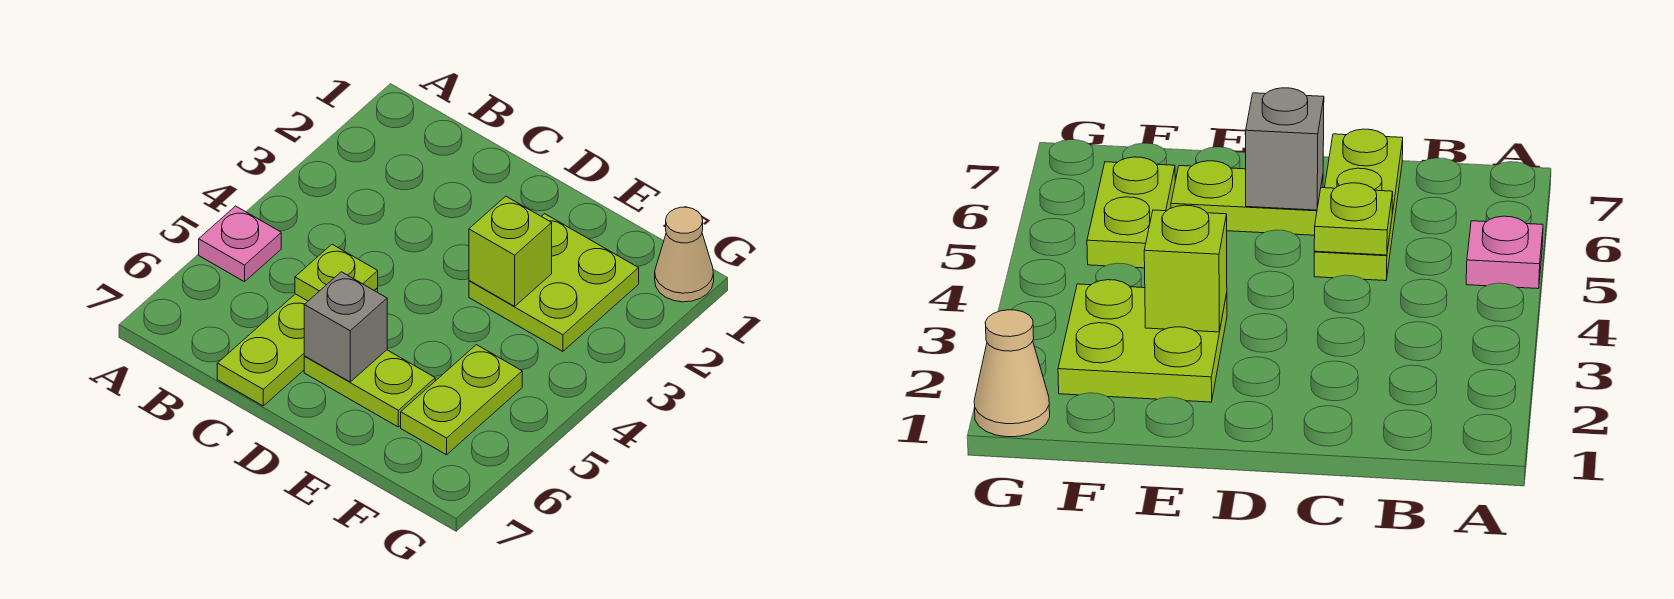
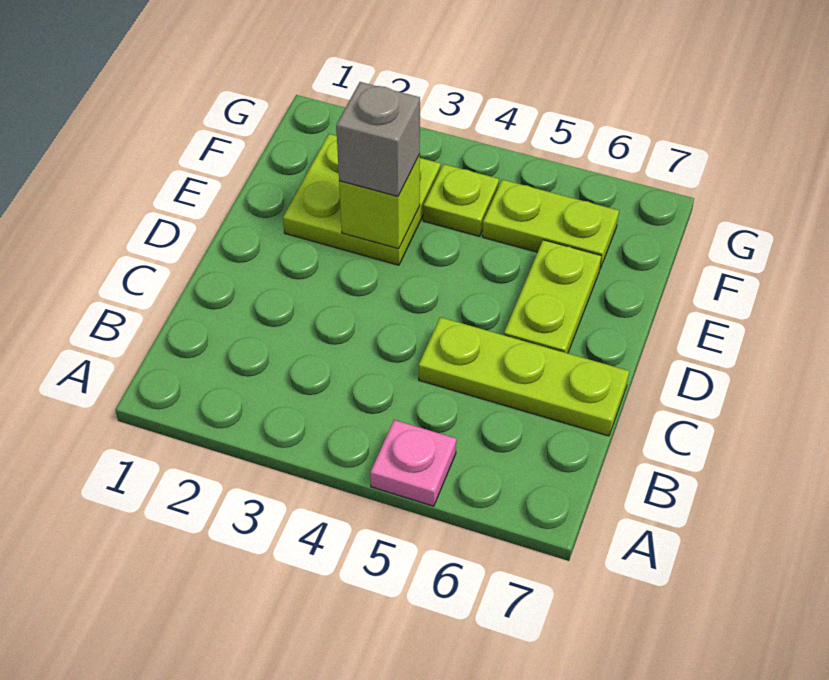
lime plate C5 level 2 -> lime plate F4 level 1
grey brick D6 level 2 -> grey brick E3 level 3
tan cone G1 level 1 -> none

